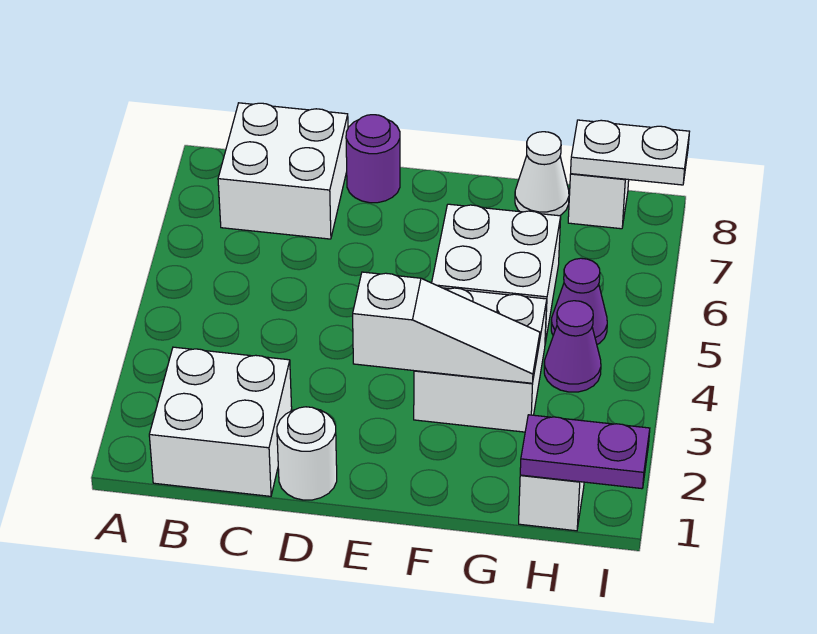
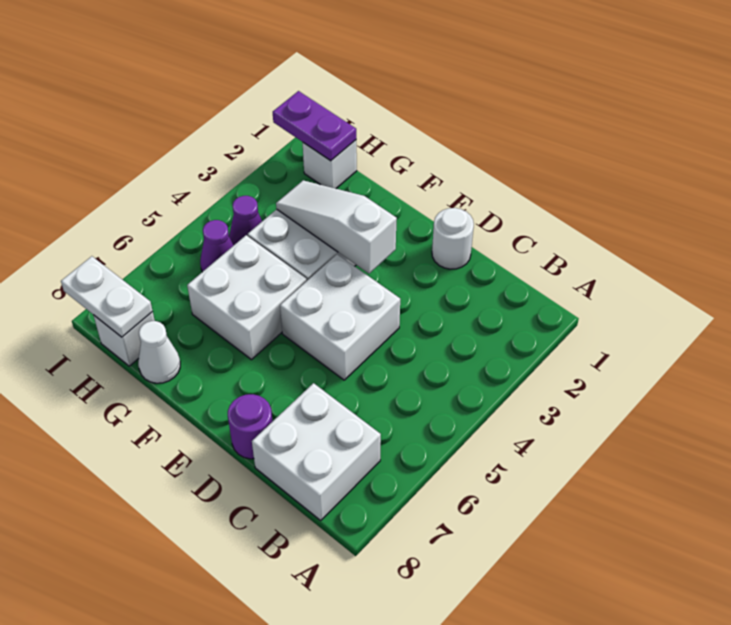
white brick B1:C2 level 1 -> white brick D4:E5 level 1

